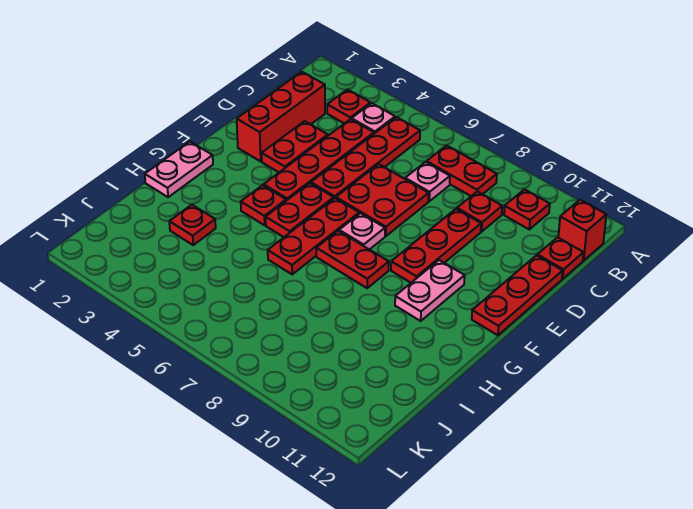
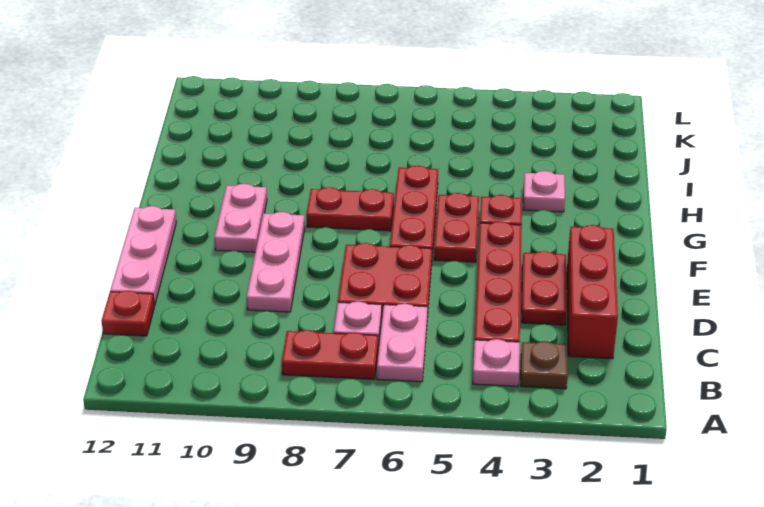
red plate B3 level 1 -> brown plate B3 level 1
red plate B5:E5 level 1 -> none
red plate B10 level 1 -> none
red brick B12 level 1 -> none
red plate C9 level 1 -> none
red plate D9:F9 level 1 -> pink plate D9:F9 level 1
red plate D12:F12 level 1 -> pink plate D12:F12 level 1
pink plate F7 level 1 -> pink plate H3 level 1
pink plate G1:H1 level 1 -> pink plate B6:C6 level 1
red plate I3 level 1 -> none

